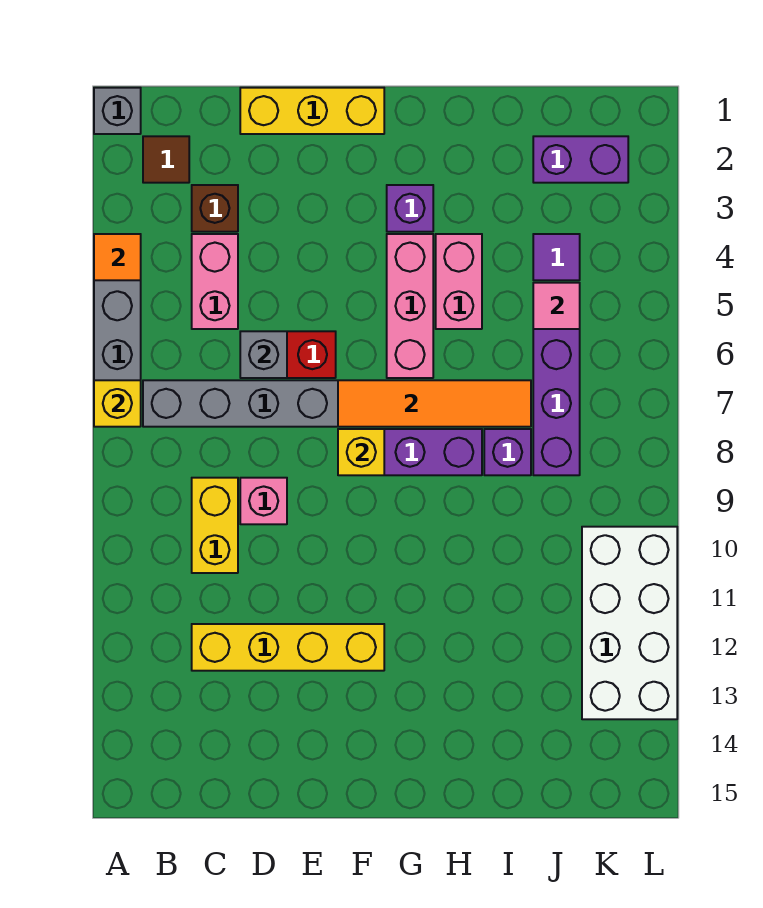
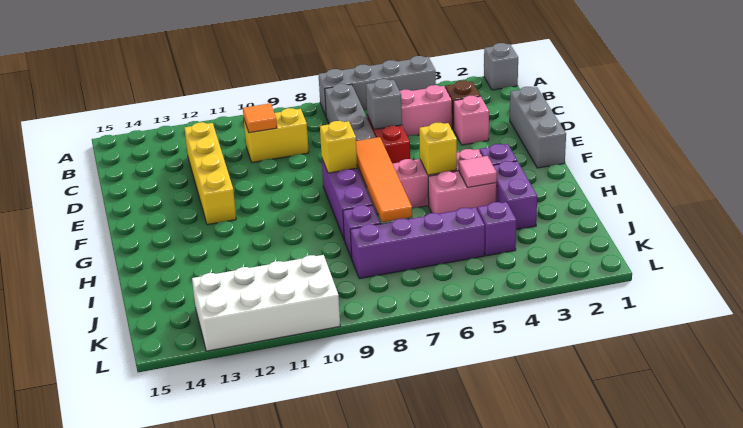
orange tile A4 level 2 -> orange tile C10 level 2
yellow brick A7 level 2 -> yellow brick G5 level 2
brown tile B2 level 1 -> none
yellow brick D1:F1 level 1 -> grey brick D1:F1 level 1
pink brick D9 level 1 -> pink brick D3 level 1
purple brick J2:K2 level 1 -> purple brick H3:I3 level 1
purple tile J4 level 1 -> purple brick J4 level 1
pink tile J5 level 2 -> pink tile H4 level 2

